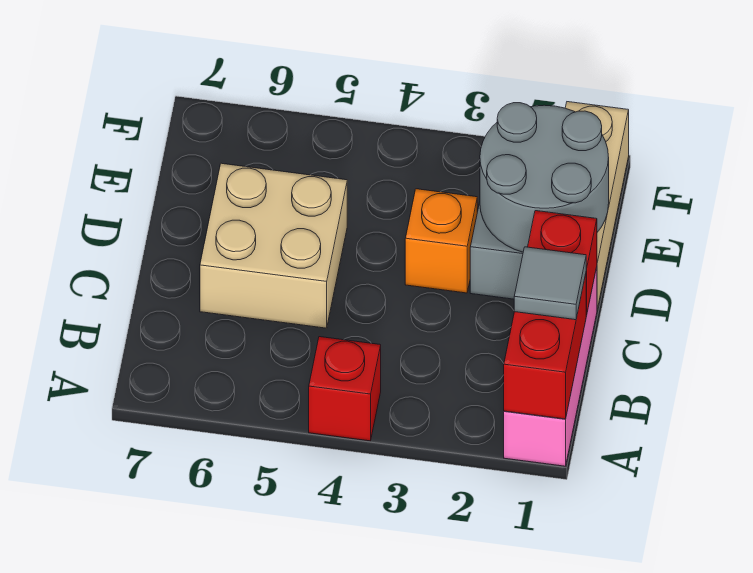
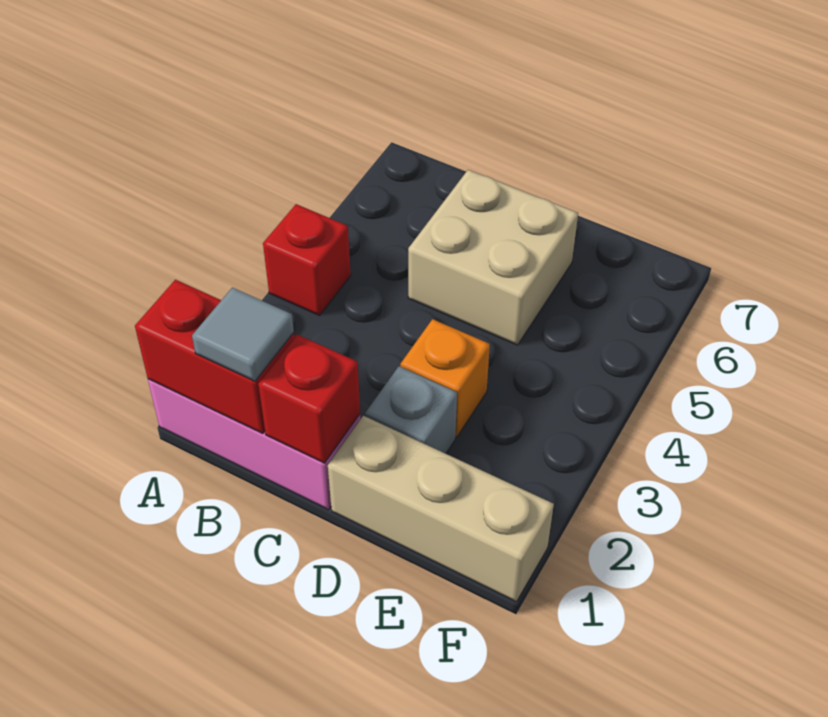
grey round brick D1:E2 level 2 -> none

